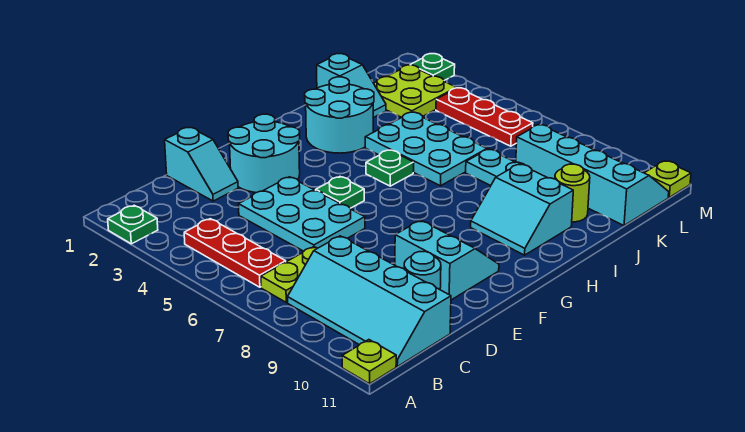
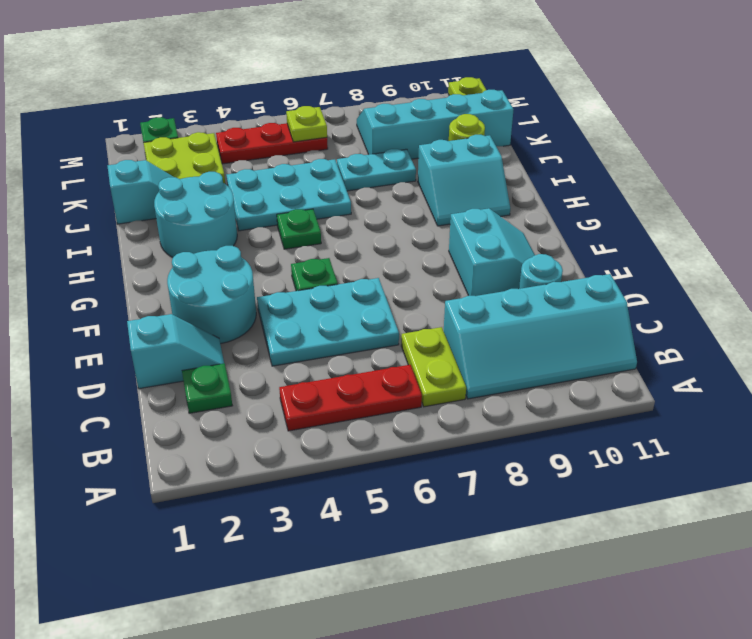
green plate A2 level 1 -> green plate C2 level 1
lime plate A11 level 1 -> lime plate L6 level 2
cyan slope E9:F10 level 1 top E -> cyan slope E9:F10 level 1 top 9

